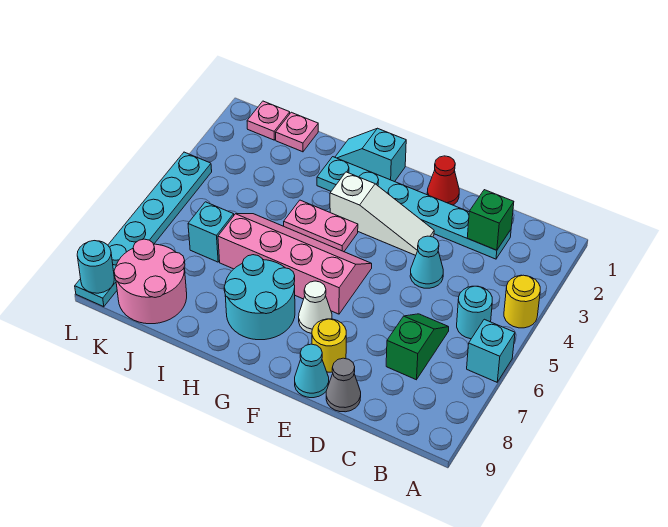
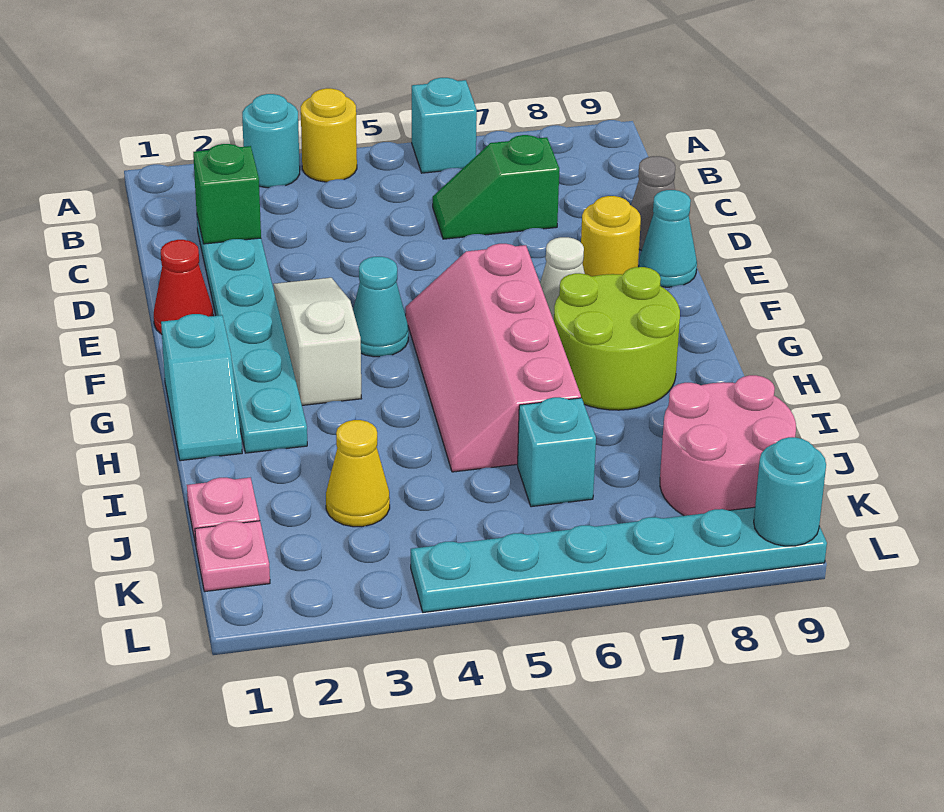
cyan round brick B5 level 1 -> cyan round brick A3 level 1
cyan cone D4 level 1 -> cyan cone F4 level 1
pink plate G4:H4 level 1 -> none
cyan round brick G7:H8 level 1 -> lime round brick G7:H8 level 1
none -> yellow cone J3 level 1

